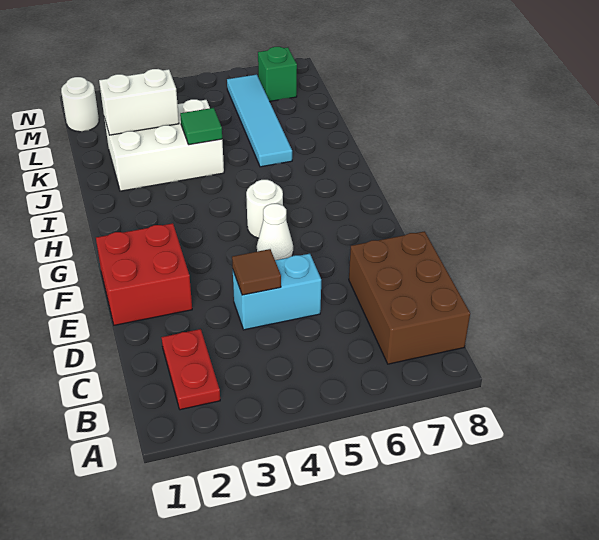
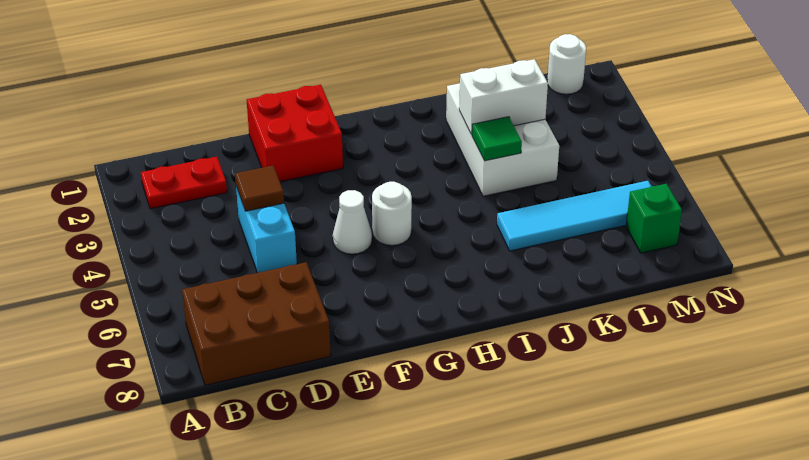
white brick K2:K3 level 2 -> white brick J3:K3 level 2

